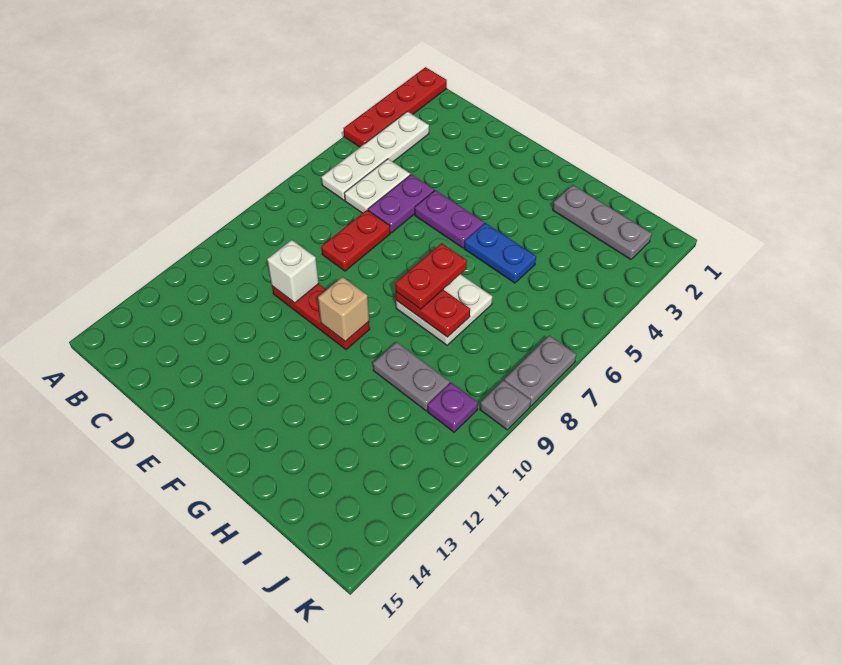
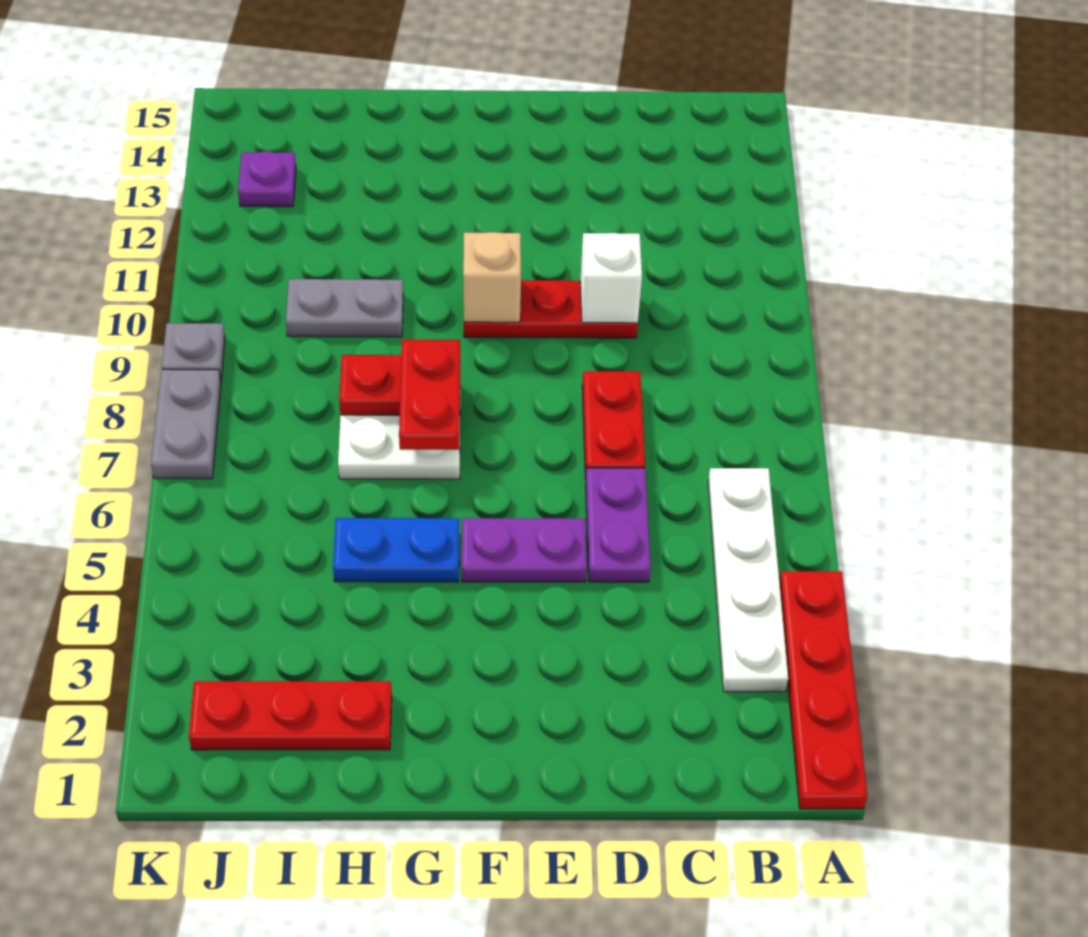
white plate C5:C6 level 1 -> none
grey plate H2:J2 level 1 -> red plate H2:J2 level 1
purple plate J10 level 1 -> purple plate J13 level 1

